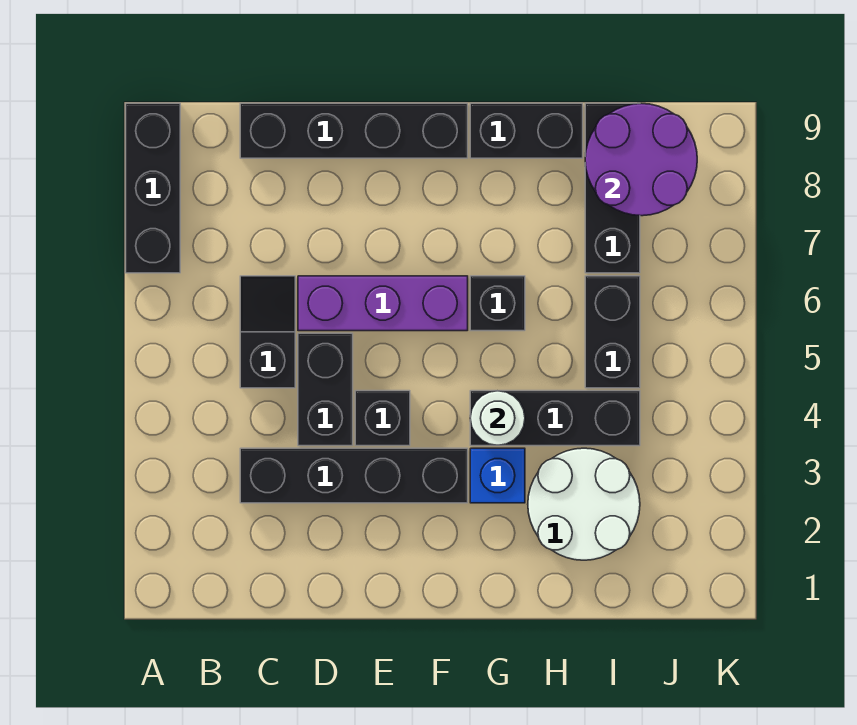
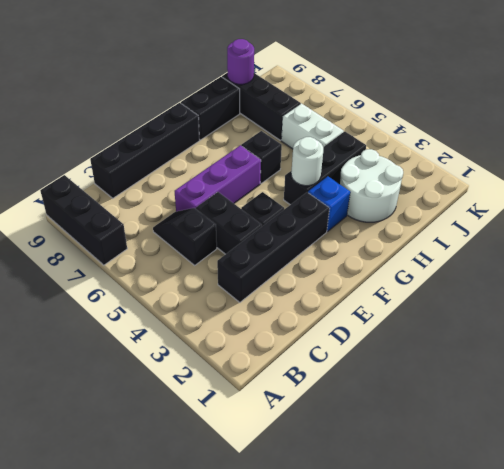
black brick I5:I6 level 1 -> white brick I5:I6 level 1
purple round brick I8:J9 level 2 -> purple round brick I9 level 2

